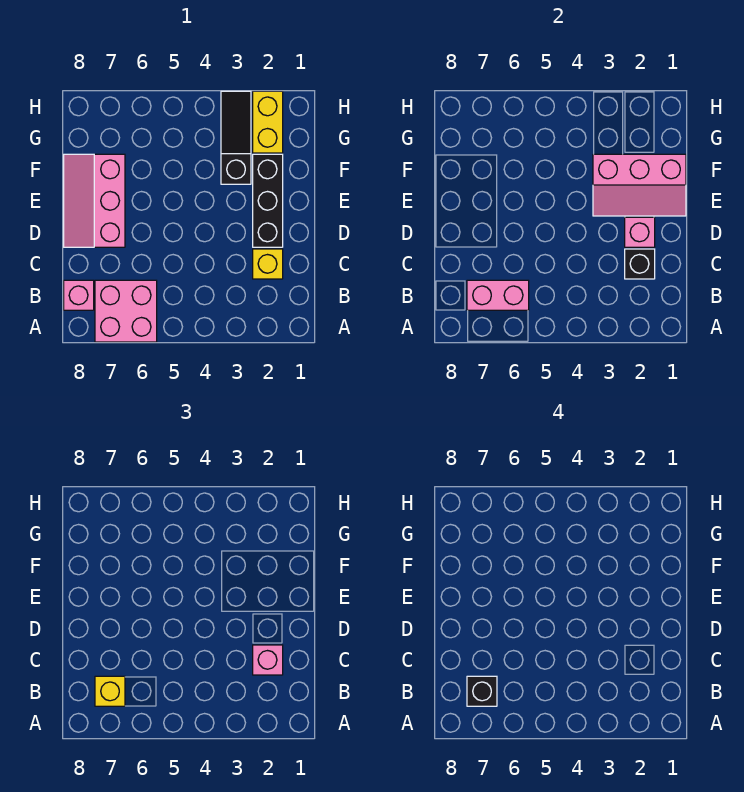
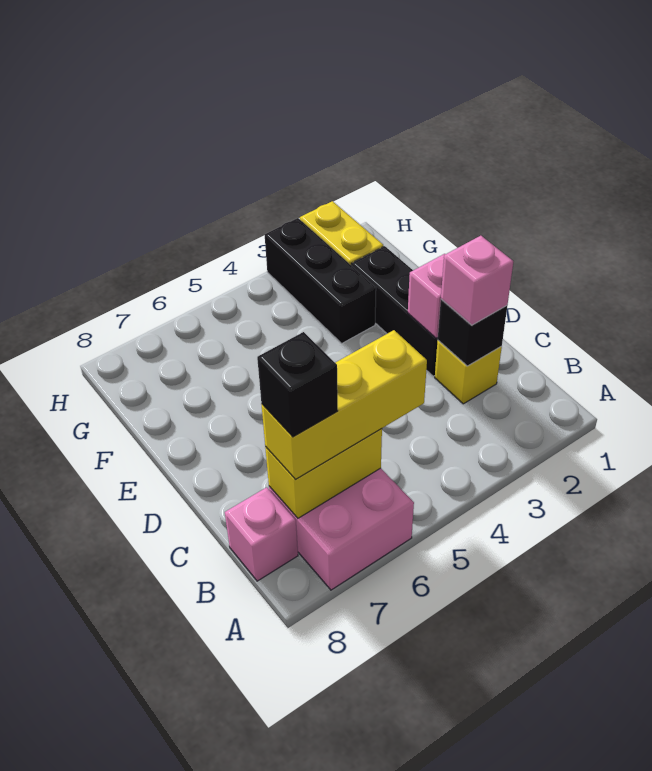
pink brick B6:B7 level 2 -> yellow brick B6:B7 level 2
yellow brick B7 level 3 -> yellow brick B5:B7 level 3
pink slope D7:F8 level 1 top 7 -> none
pink slope E1:F3 level 2 top F -> none
black slope F3:H3 level 1 top F -> black brick F3:H3 level 1

